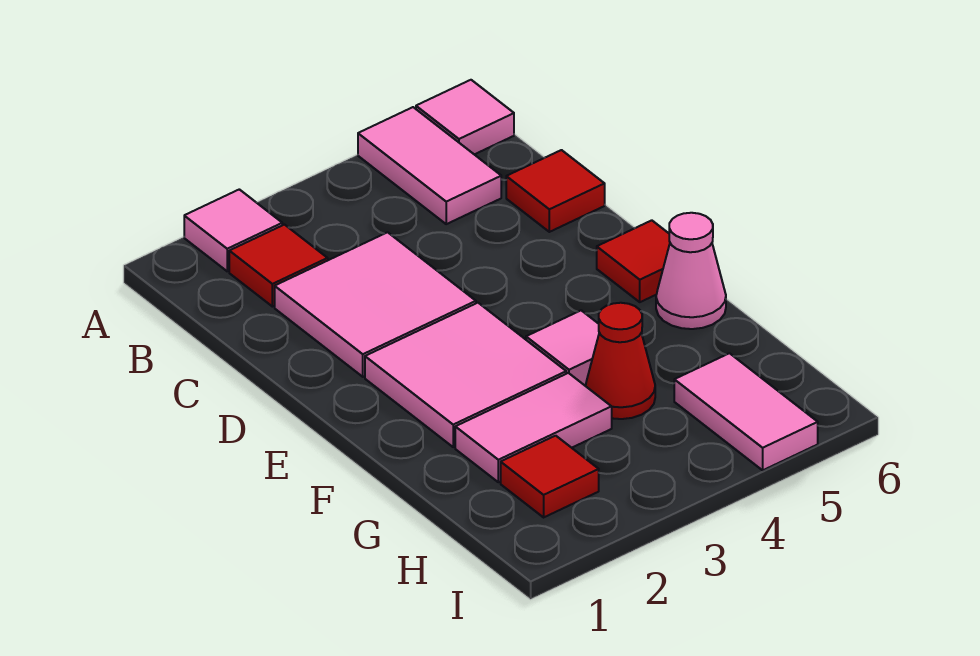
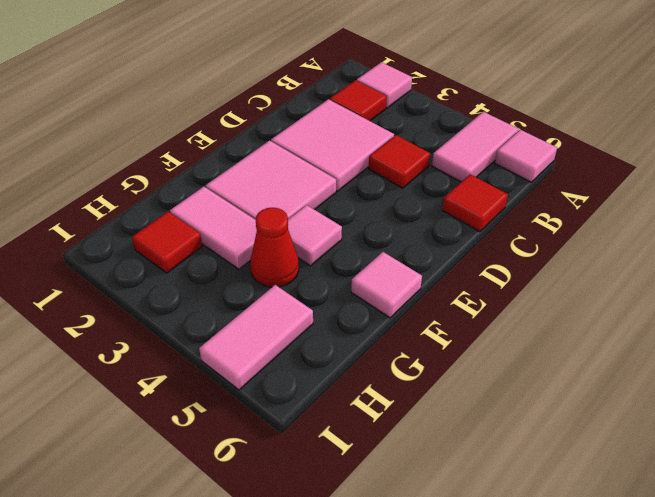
red tile E6 level 1 -> red tile C4 level 1
pink cone F6 level 1 -> pink tile F6 level 1

